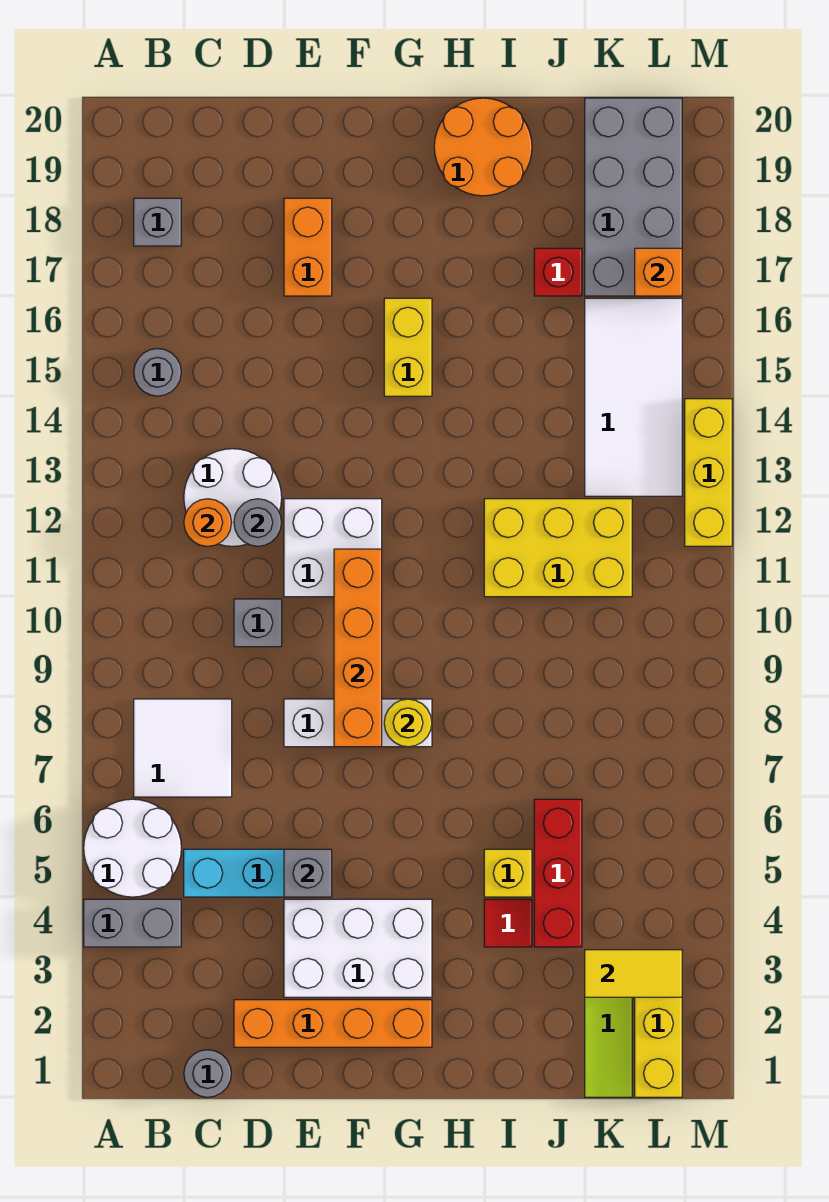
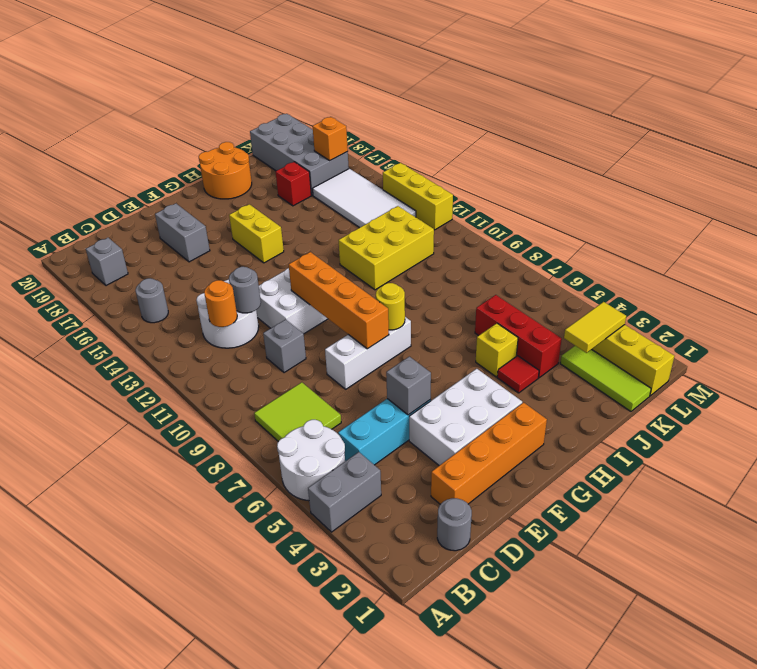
white tile B7:C8 level 1 -> lime tile B7:C8 level 1
orange brick E17:E18 level 1 -> grey brick E17:E18 level 1

